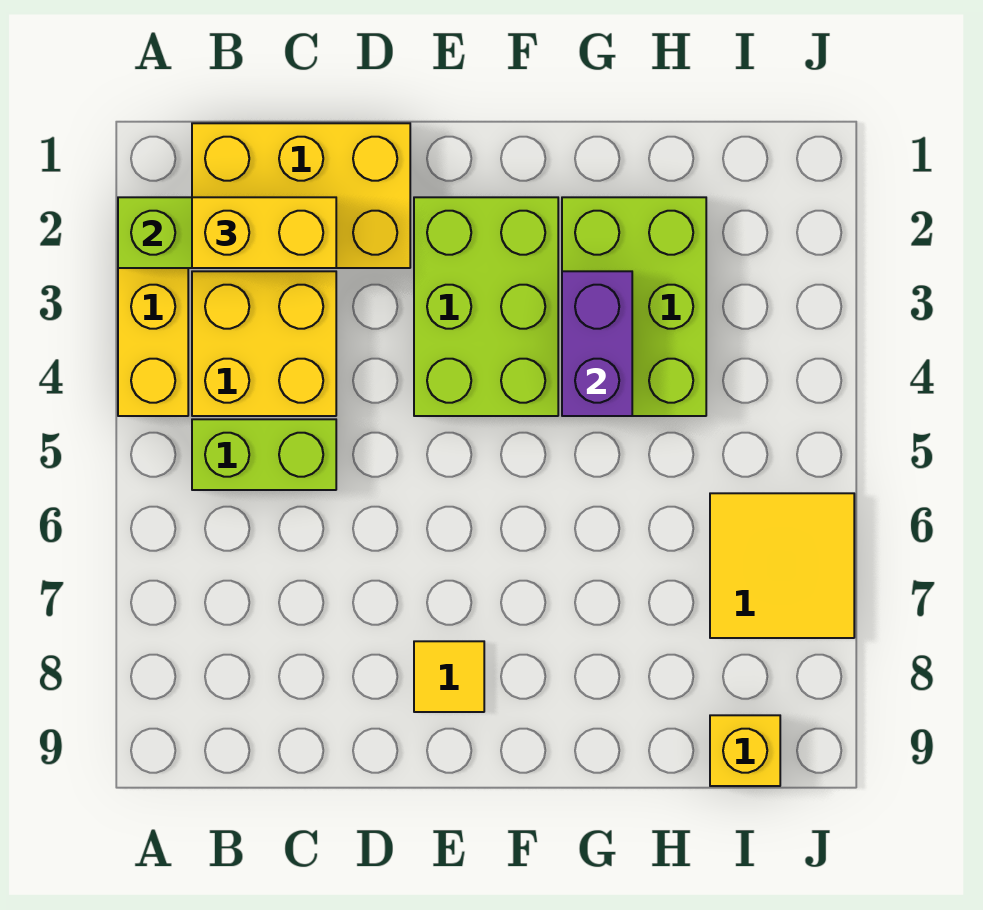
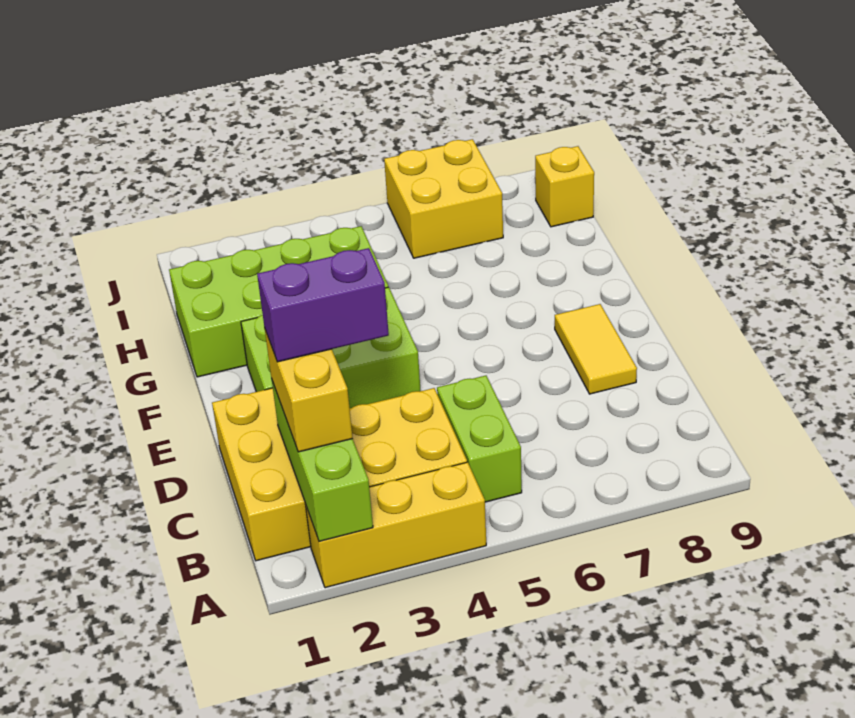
yellow tile E8 level 1 -> yellow tile D8:E8 level 1
lime brick G2:H4 level 1 -> lime brick G1:H4 level 1
purple brick G3:G4 level 2 -> purple brick C2:C3 level 4
yellow tile I6:J7 level 1 -> yellow brick I6:J7 level 1

